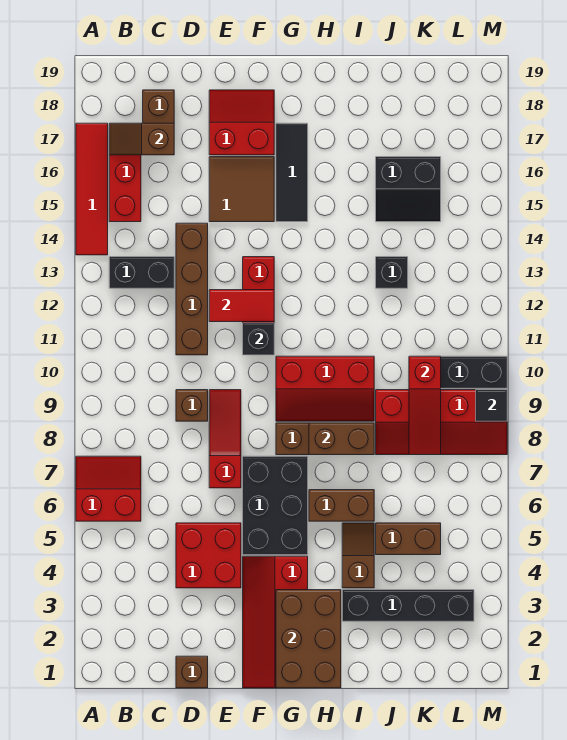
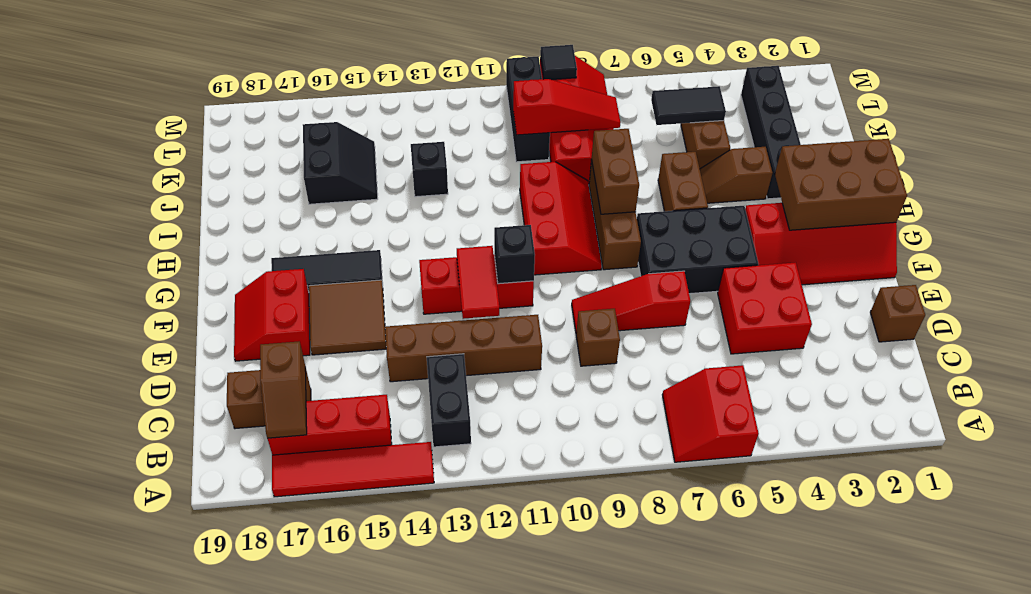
none -> black tile K5:K6 level 2

